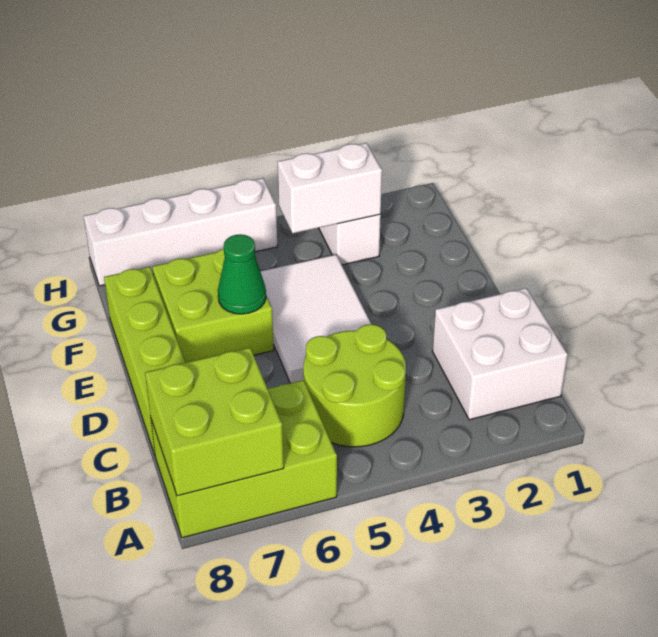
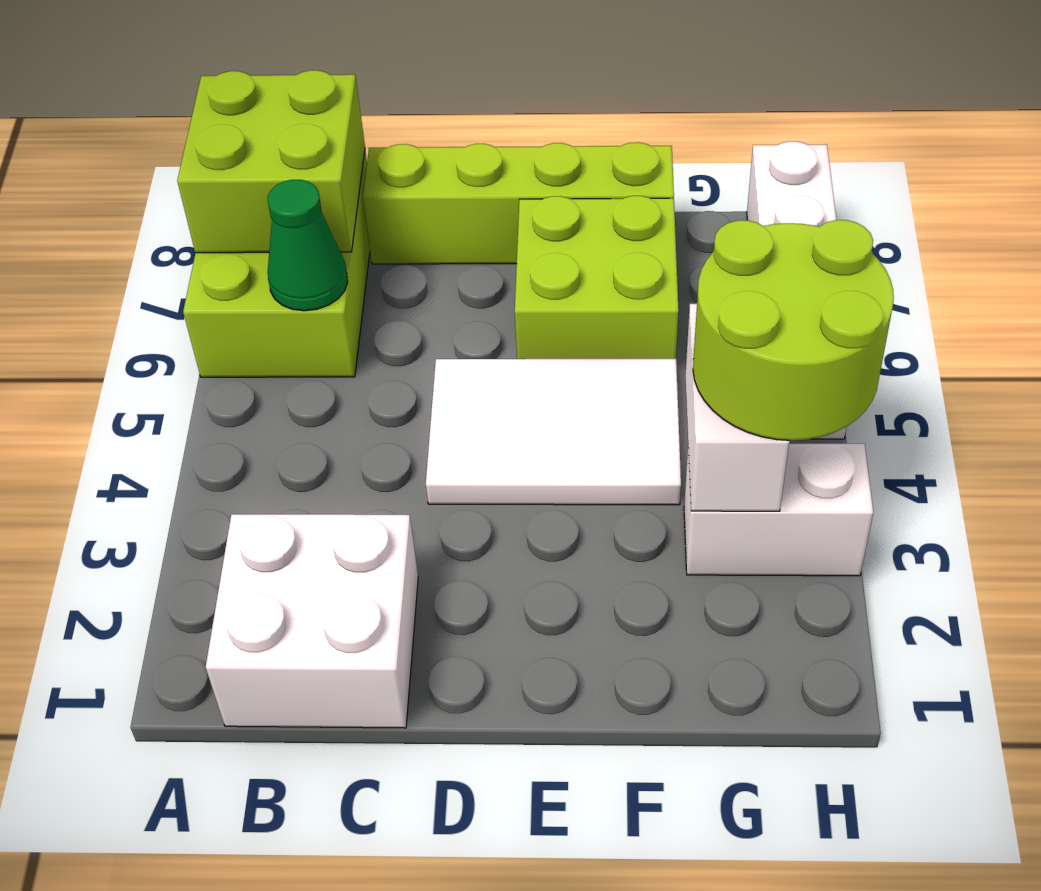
lime round brick B4:C5 level 1 -> lime round brick G3:H4 level 3
green cone E6 level 2 -> green cone B6 level 2

